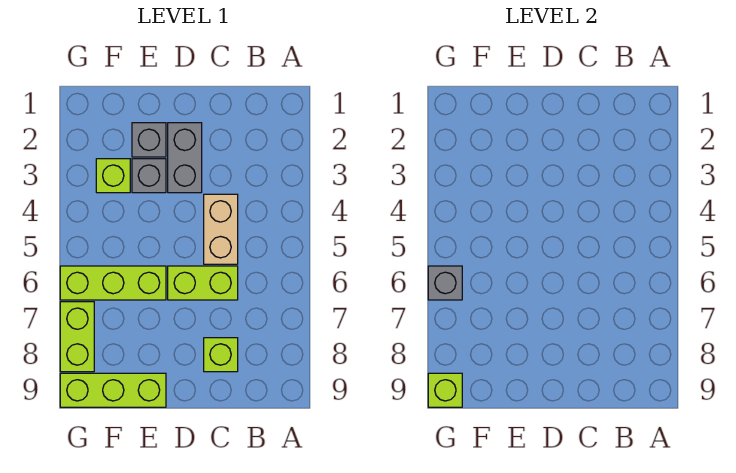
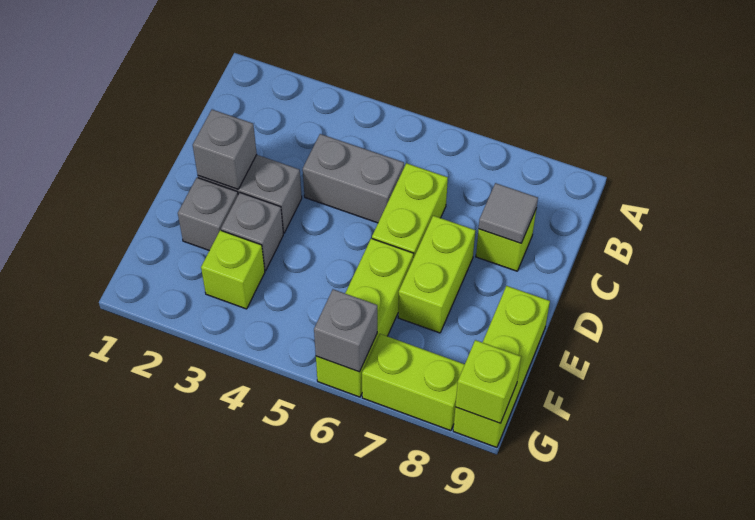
tan brick C4:C5 level 1 -> grey brick C4:C5 level 1
none -> grey tile C8 level 2
none -> grey brick D2 level 2
none -> lime brick D7:E7 level 1

